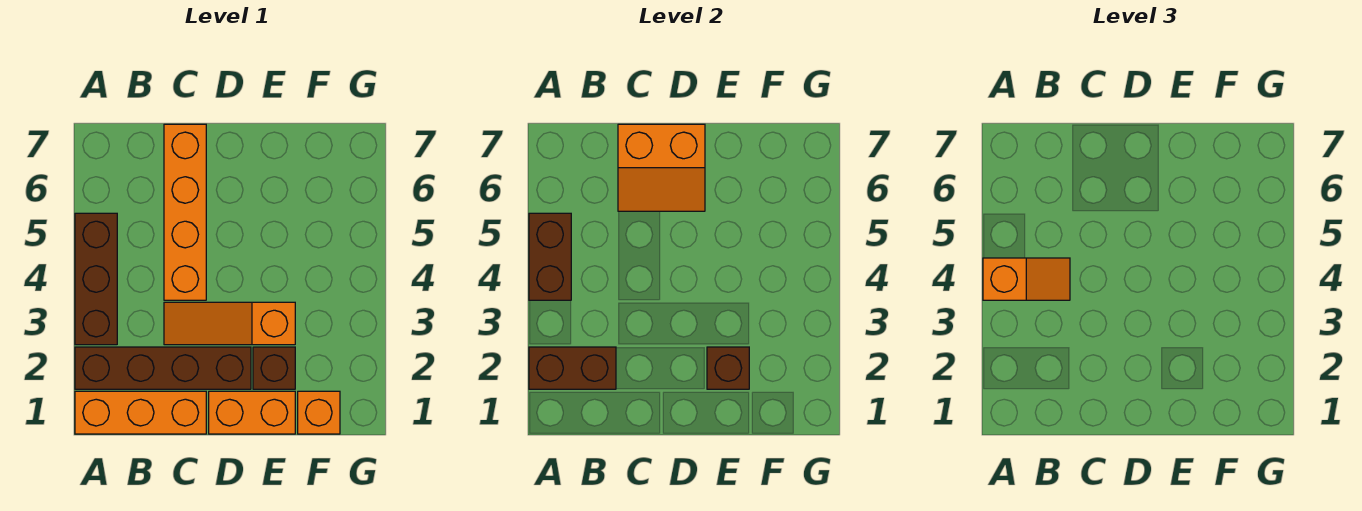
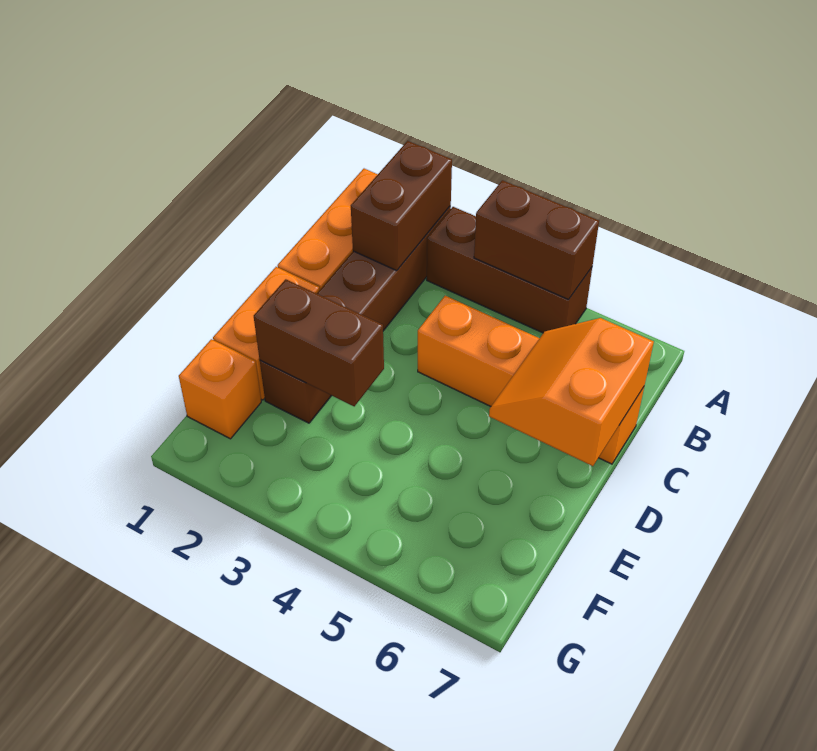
orange slope A4:B4 level 3 top A -> none
orange slope C3:E3 level 1 top E -> none
brown brick E2 level 2 -> brown brick E2:E3 level 2

